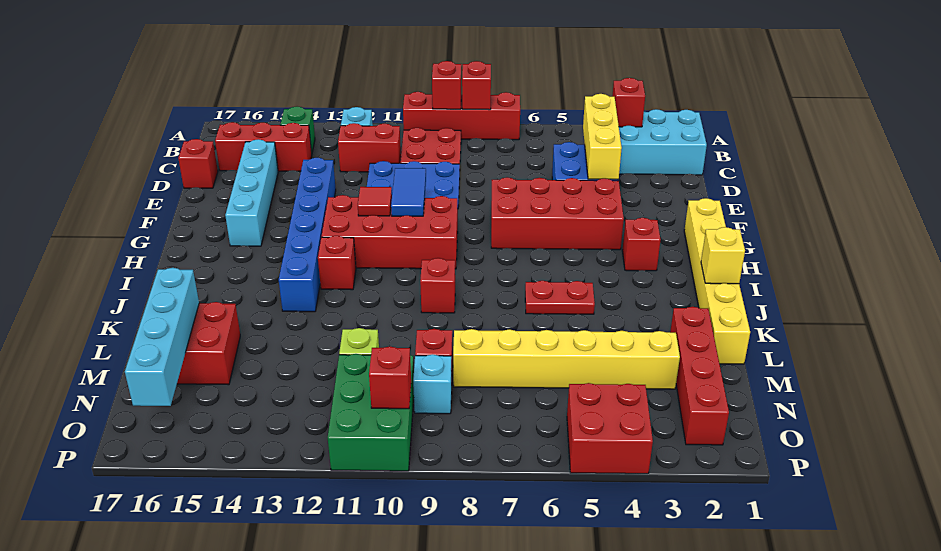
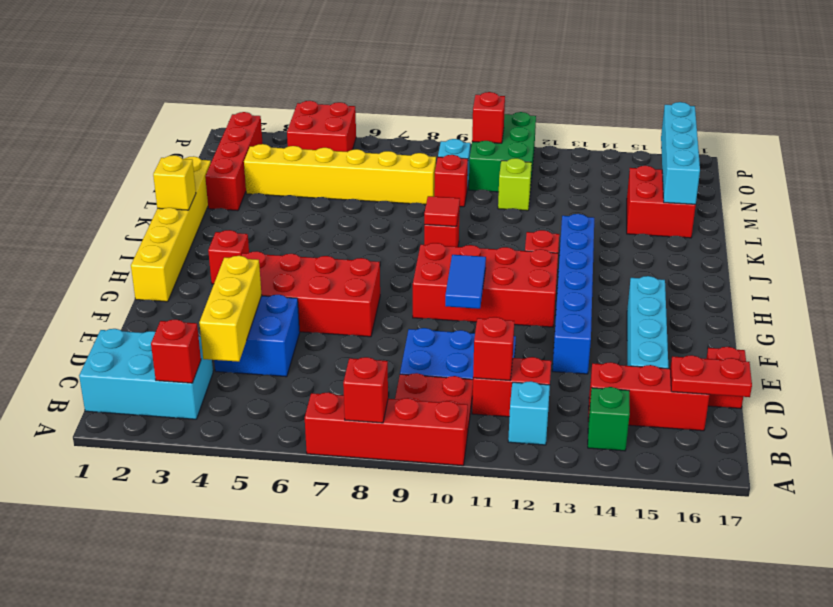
red brick A9 level 2 -> red brick C11 level 2
red tile G11 level 2 -> red tile J9 level 2
red plate J5:J6 level 1 -> red plate C16:C17 level 2

